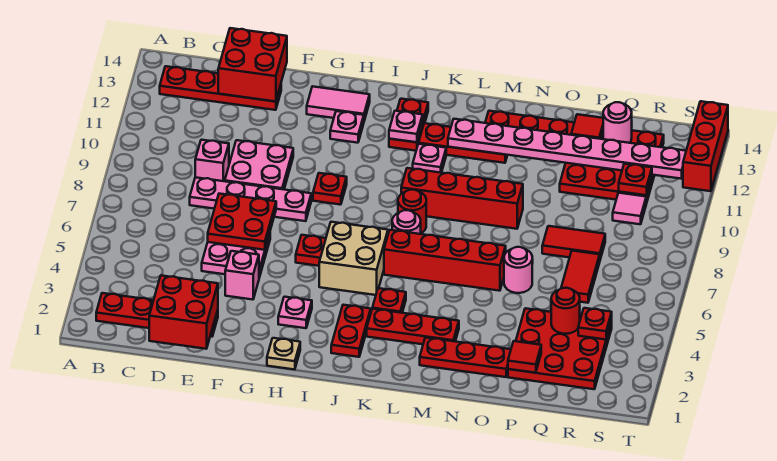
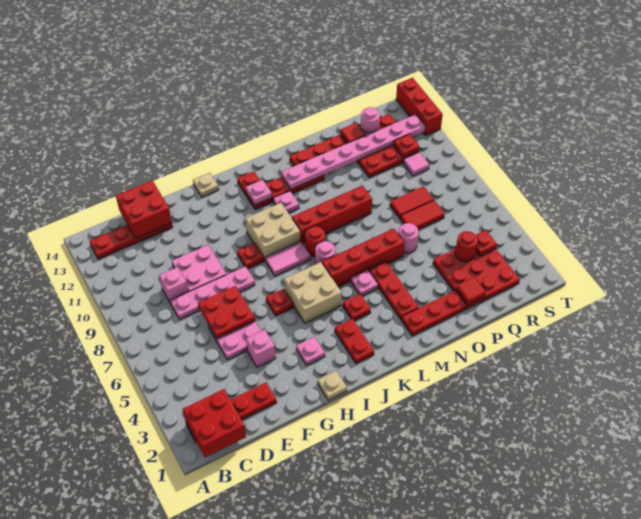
red brick D1:E2 level 2 -> red brick B1:C2 level 2
pink tile G13:H13 level 1 -> pink tile I8:J8 level 1
pink plate H12 level 1 -> pink plate L5 level 1
none -> tan plate H14 level 1
none -> tan brick I9:J10 level 1
red plate K3:M3 level 1 -> red plate M3:M5 level 1
red tile Q6:Q7 level 1 -> red tile P7:Q7 level 1

